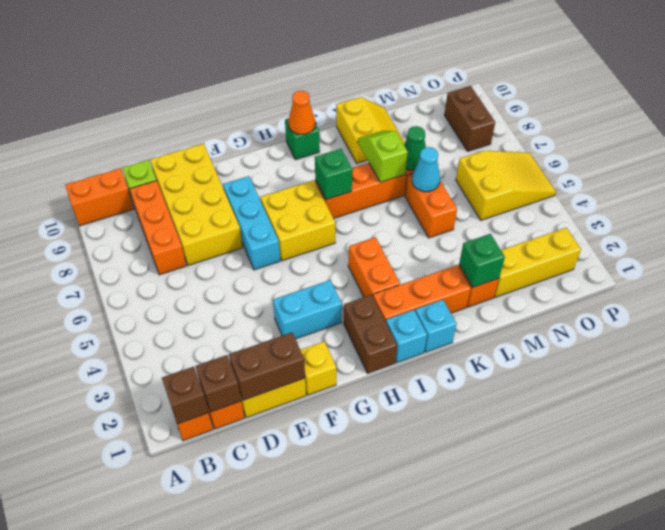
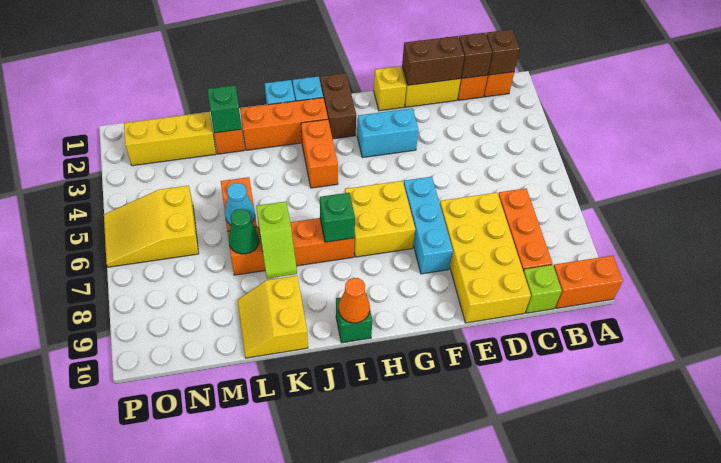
brown brick O8:O9 level 1 -> none

